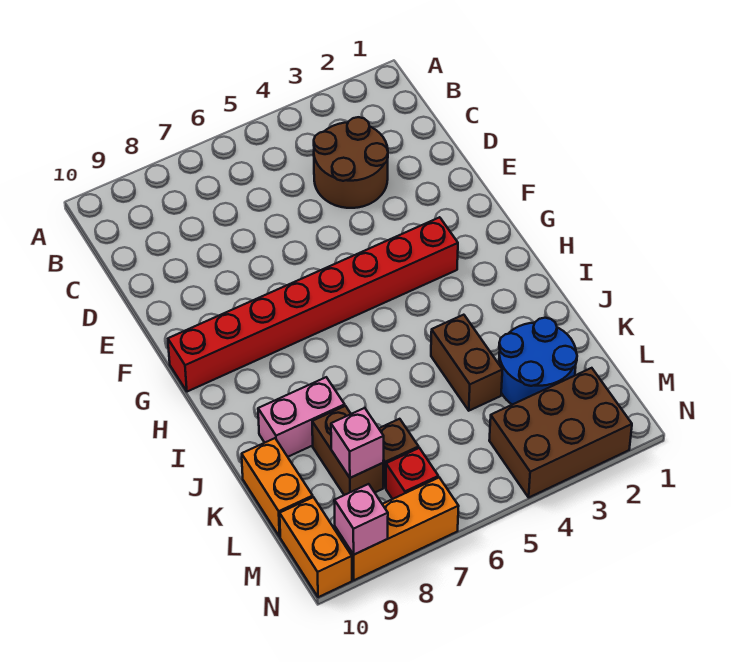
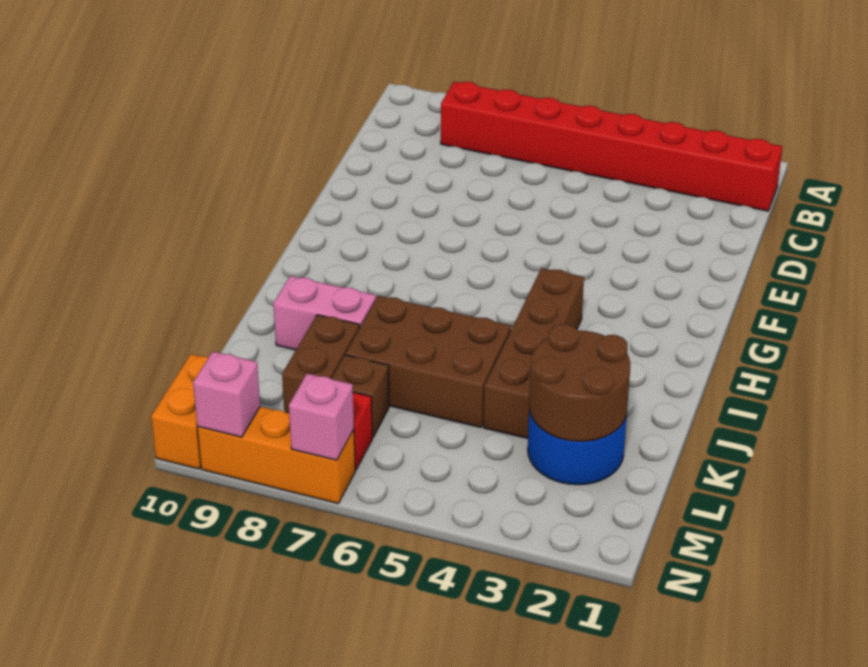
brown round brick C3:D4 level 1 -> brown round brick K2:L3 level 2
red brick G3:G10 level 1 -> red brick B1:B8 level 1
brown brick J4:K4 level 1 -> brown brick H4:K4 level 1
orange brick K10:L10 level 1 -> none
pink brick L8 level 2 -> pink brick N7 level 2
brown brick M2:N4 level 1 -> brown brick J5:K7 level 1

